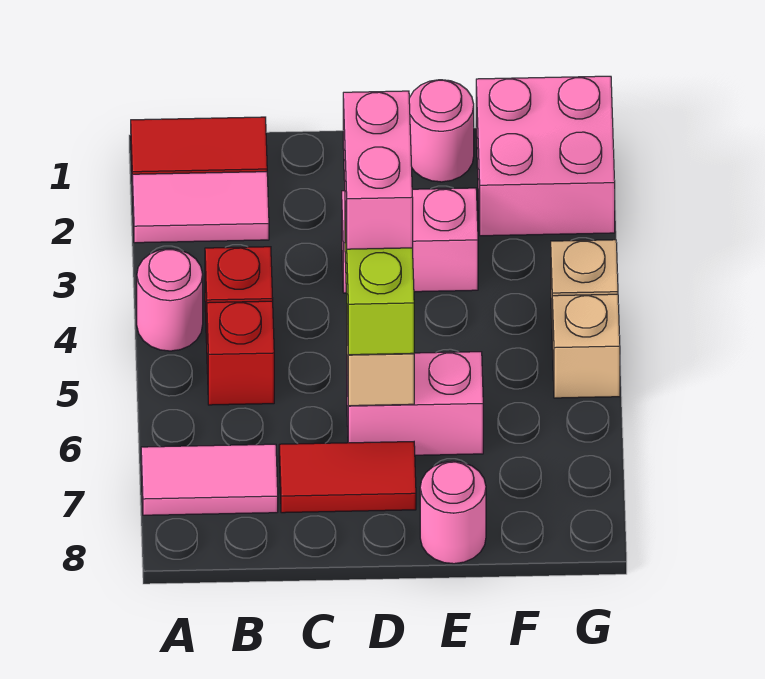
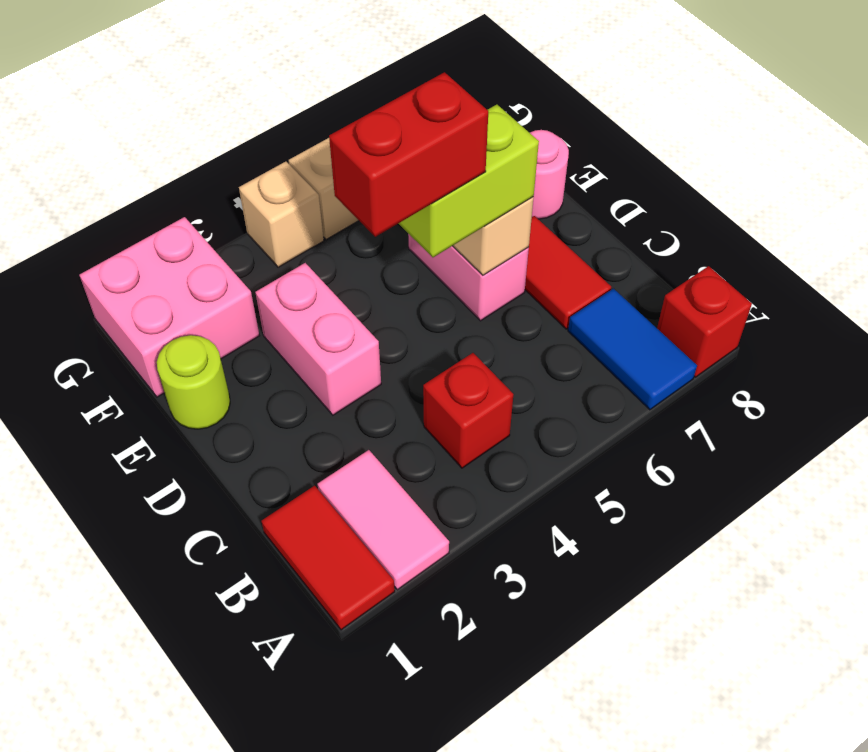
pink round brick A4 level 1 -> none
pink tile A7:B7 level 1 -> blue tile A7:B7 level 1
red brick B5 level 1 -> red brick A8 level 1
pink brick D4:D5 level 4 -> red brick D4:D5 level 4
pink round brick E1 level 1 -> lime round brick E1 level 1

